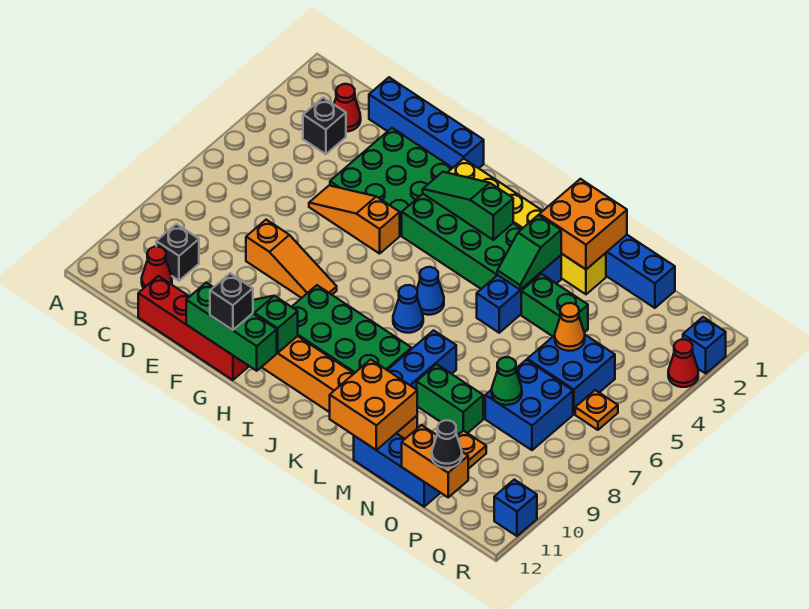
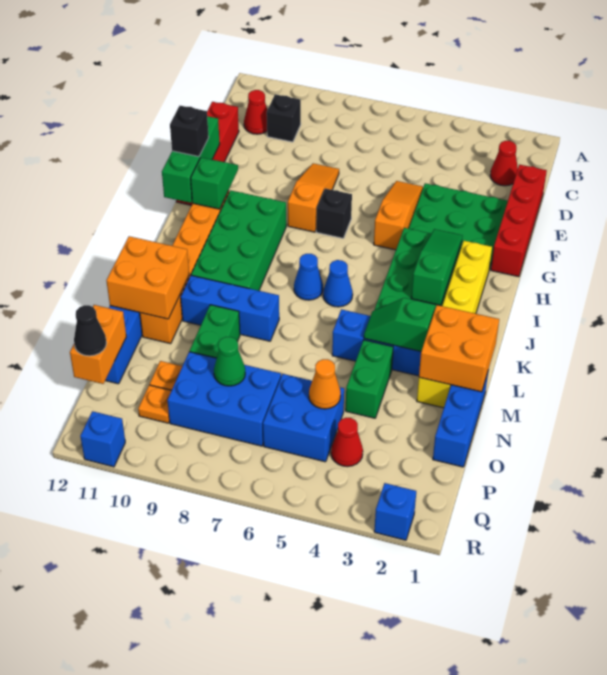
black brick C3 level 1 -> black brick G7 level 1
blue brick D1:G1 level 1 -> red brick D1:G1 level 1
orange slope E8:G8 level 1 top E -> orange slope E8:G8 level 1 top G
blue brick O7:P8 level 1 -> blue brick O7:P9 level 1
orange plate Q6 level 1 -> orange plate P10 level 1
red cone R3 level 1 -> red cone P4 level 1

